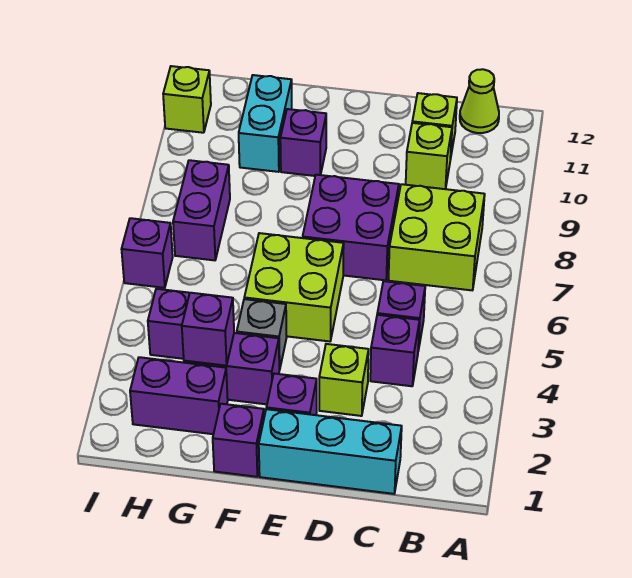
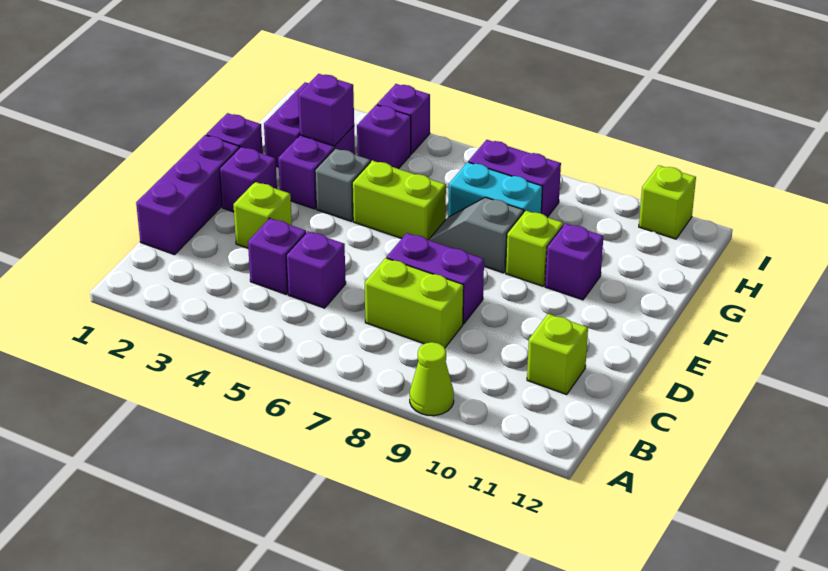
lime brick B7:C8 level 1 -> lime brick C7:C8 level 1
lime cone B12 level 1 -> lime cone A9 level 1
cyan brick C1:E1 level 1 -> purple brick C1:E1 level 1
lime brick C10 level 1 -> lime brick F9 level 1
purple brick D7:E8 level 1 -> purple brick D7:D8 level 1
lime brick E5:F6 level 1 -> lime brick F5:F6 level 1
none -> grey slope F7:F8 level 1 top 8
cyan brick G10:G11 level 1 -> cyan brick G7:G8 level 1
purple brick I6 level 1 -> purple brick I4 level 1

